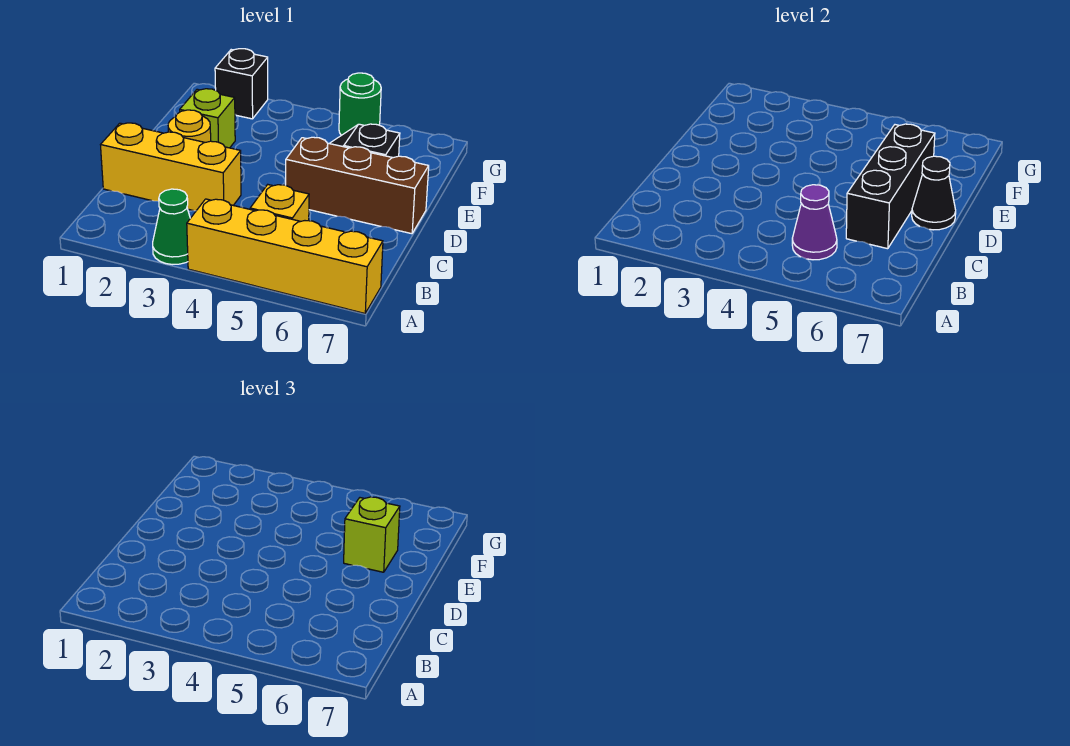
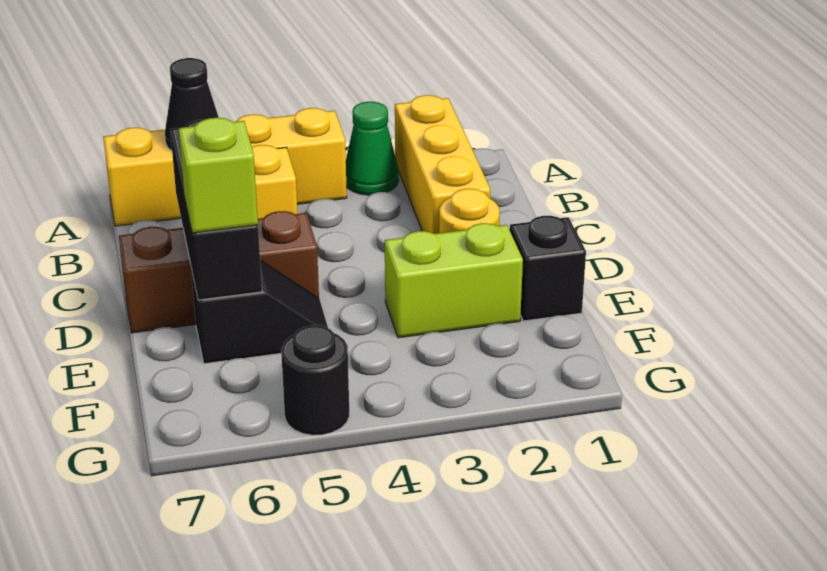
purple cone B5 level 2 -> none
yellow brick C1:C3 level 1 -> yellow brick A2:C2 level 1
black cone D7 level 2 -> black cone A6 level 2
lime brick E2 level 1 -> lime brick E2:E3 level 1
black brick G2 level 1 -> black brick E1 level 1
green round brick G5 level 1 -> black round brick G5 level 1

